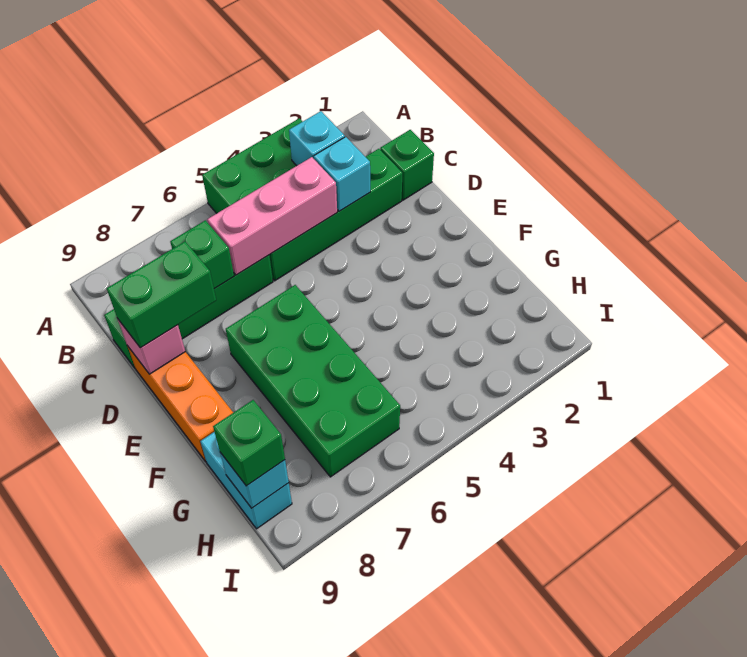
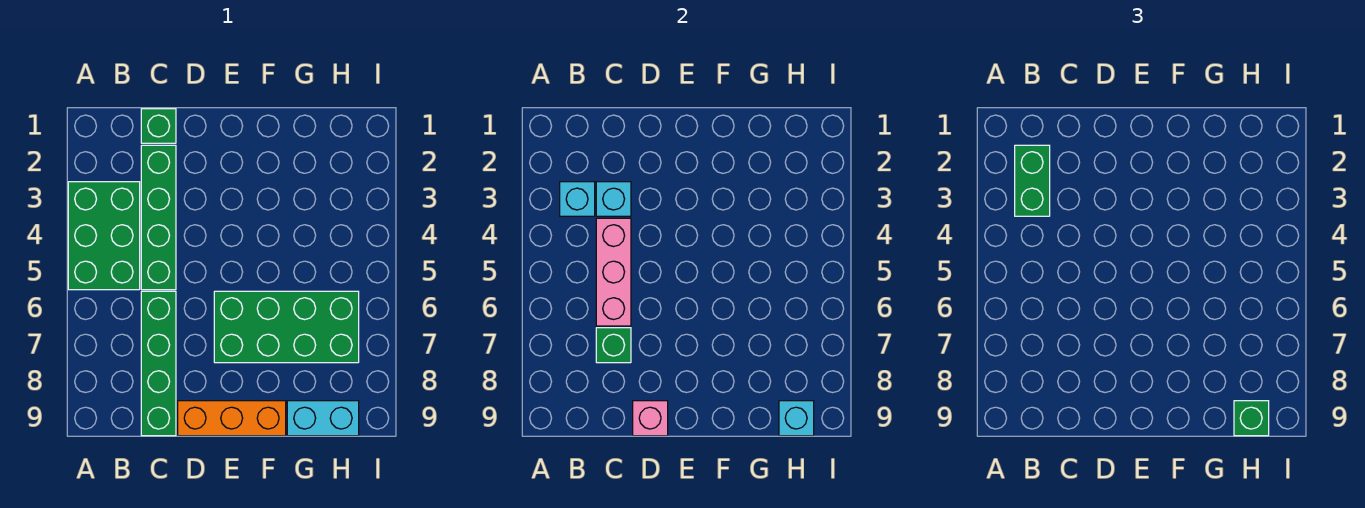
green brick D8:D9 level 3 -> green brick B2:B3 level 3

